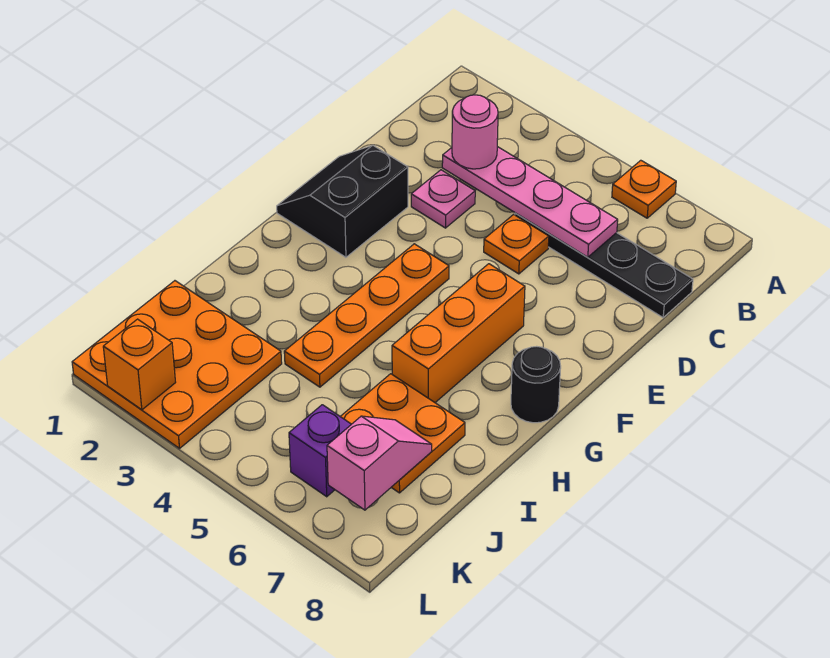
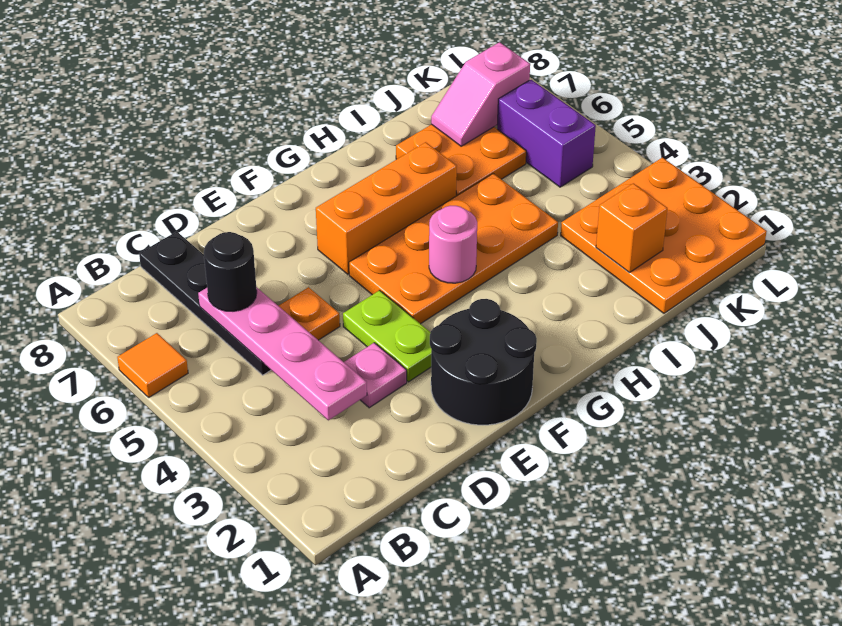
orange plate A6 level 1 -> orange tile A6 level 1
pink round brick C3 level 3 -> pink round brick G4 level 2
black slope E1:F2 level 1 top 2 -> black round brick E1:F2 level 1
none -> lime plate E3:E4 level 1
orange plate F4:I4 level 1 -> orange plate F4:I5 level 1
black round brick G8 level 1 -> black round brick C6 level 3
purple brick K6 level 1 -> purple brick K5:K6 level 1
orange brick L2 level 2 -> orange brick J2 level 2

